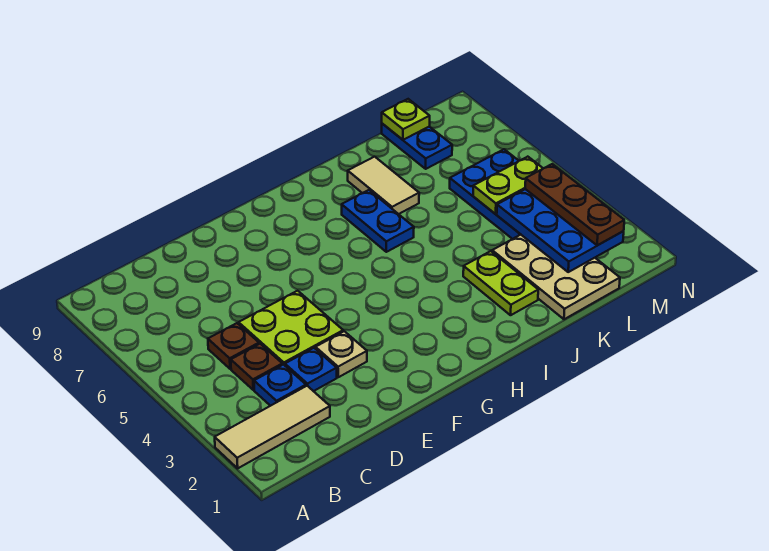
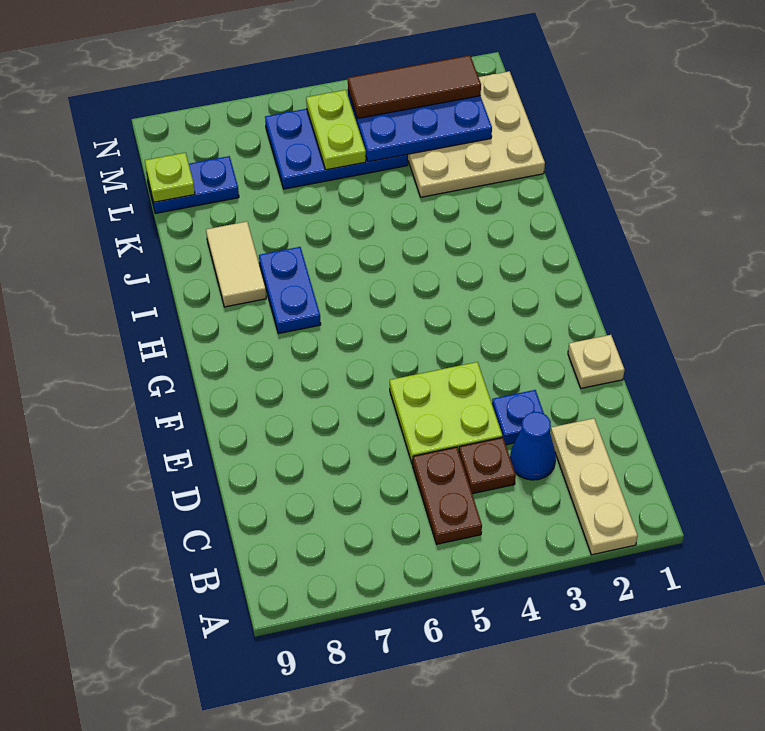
tan tile A2:C2 level 1 -> tan plate A2:C2 level 1
blue plate C3 level 1 -> blue cone C3 level 1
brown plate C5 level 1 -> brown plate B5:C5 level 1
tan plate E3 level 1 -> tan plate E1 level 1
blue plate I6:I7 level 1 -> blue plate H7:I7 level 1
lime plate J2:J3 level 1 -> none
tan tile J7:J8 level 1 -> tan tile I8:J8 level 1
tan plate K1:L3 level 1 -> tan plate K1:M3 level 1
brown plate M2:M4 level 3 -> brown tile M2:M4 level 3

